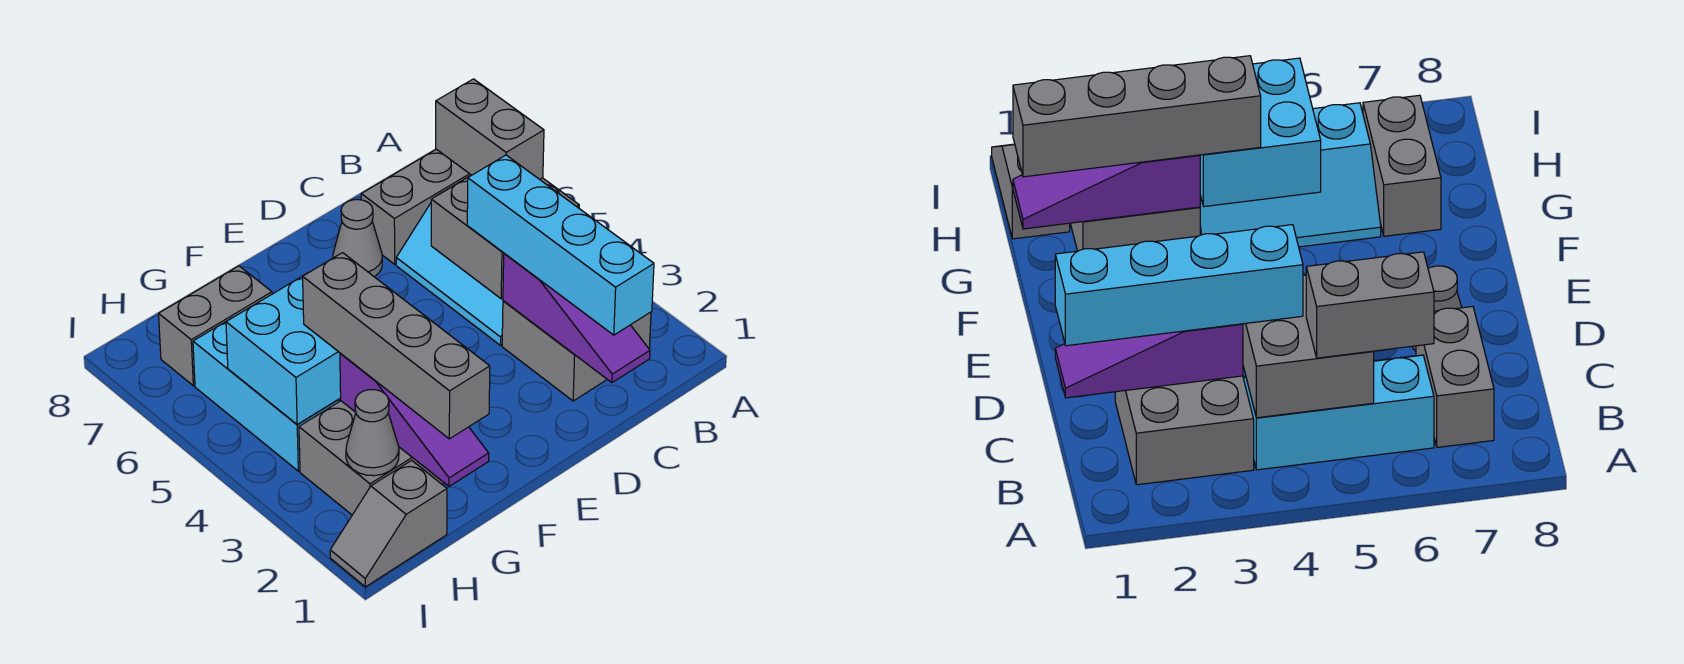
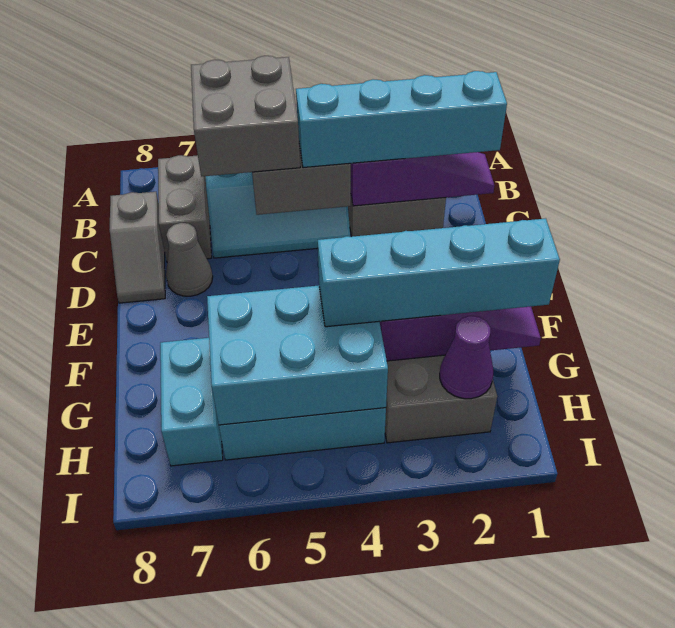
grey brick B5:B6 level 3 -> grey brick B5:C6 level 3
grey brick G1:G4 level 3 -> cyan brick G1:G4 level 3
cyan brick G4:H5 level 2 -> cyan brick G4:H6 level 2
grey brick G7:H7 level 1 -> cyan brick G7:H7 level 1
grey slope H1:I1 level 1 top H -> grey slope C8:D8 level 1 top C
grey cone H2 level 2 -> purple cone H2 level 2

